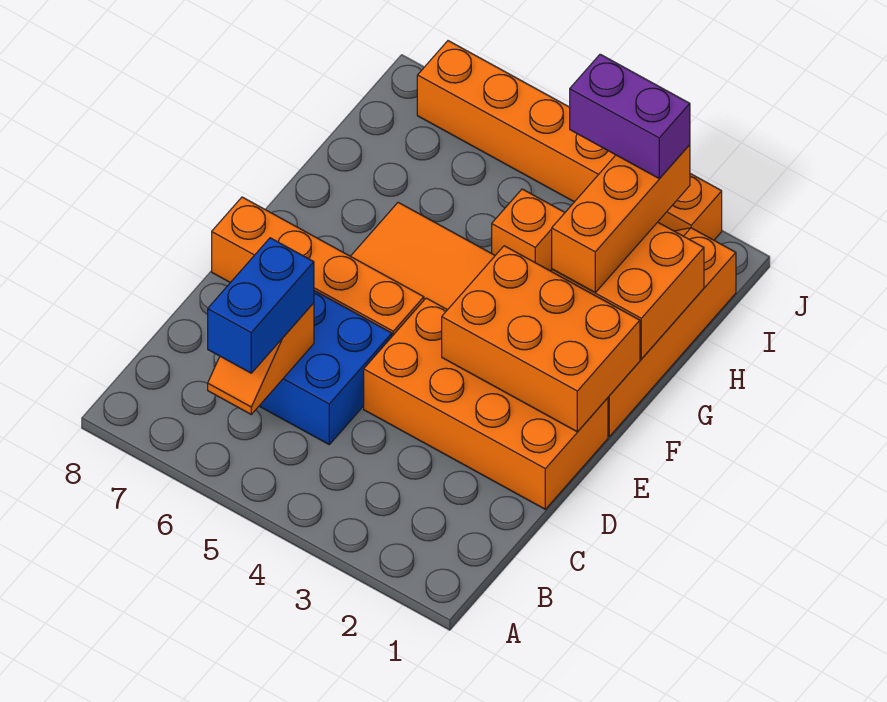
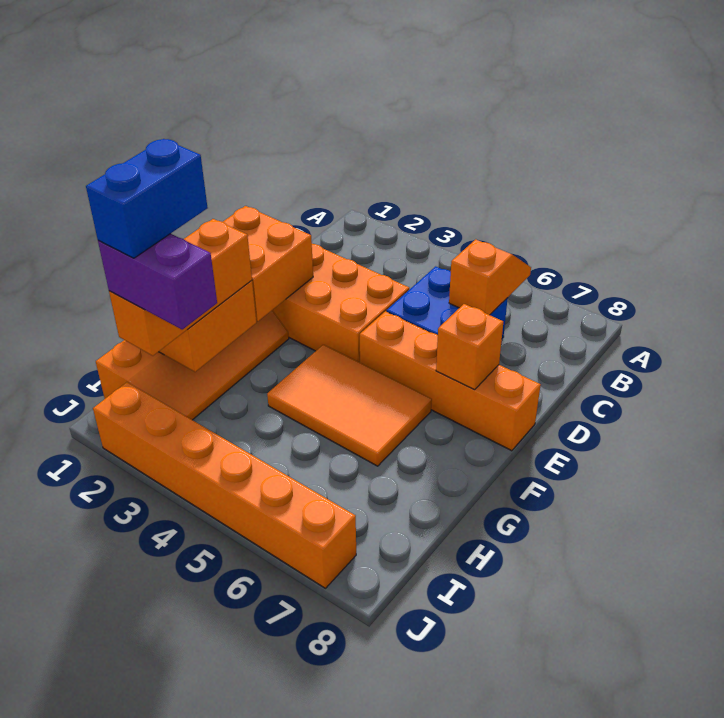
blue brick B6:C6 level 3 -> blue brick H2:I2 level 5
orange brick E1:F3 level 2 -> orange brick E1:F2 level 2
orange brick H4 level 1 -> orange brick E7 level 2

